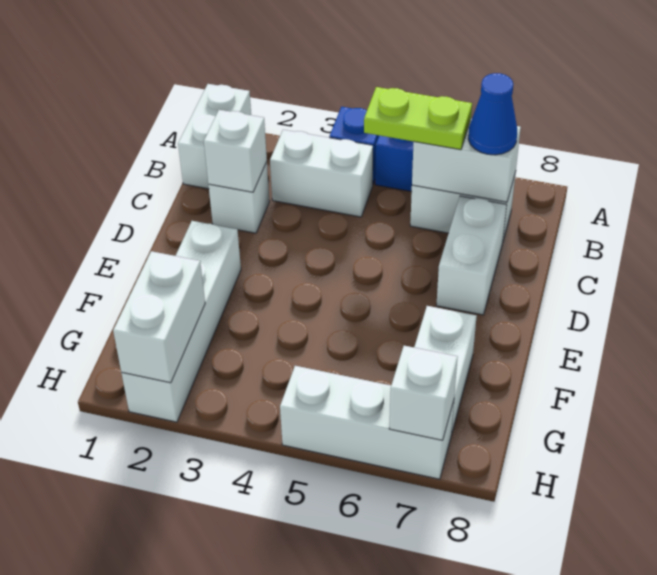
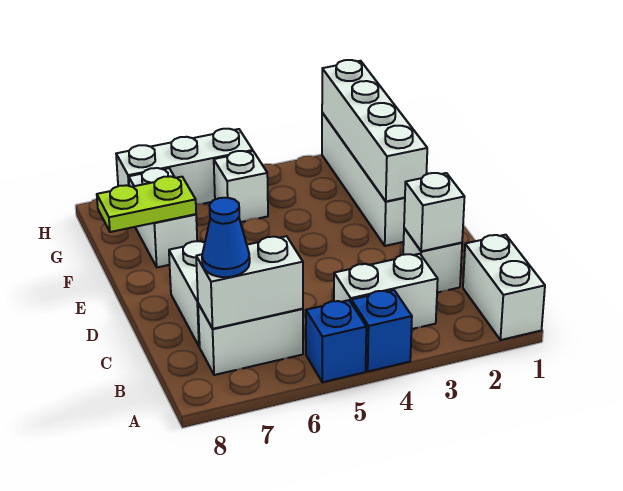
lime plate B5:B6 level 3 -> lime plate F7:F8 level 2
white brick G2:H2 level 2 -> white brick E2:H2 level 2
white brick H7 level 2 -> white brick G5 level 1

